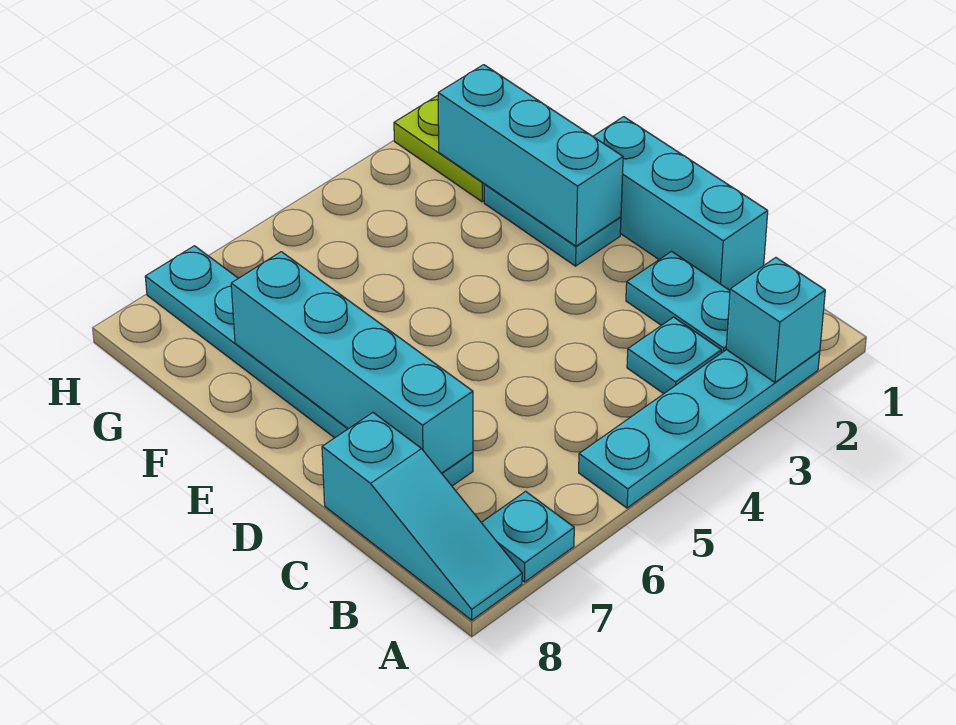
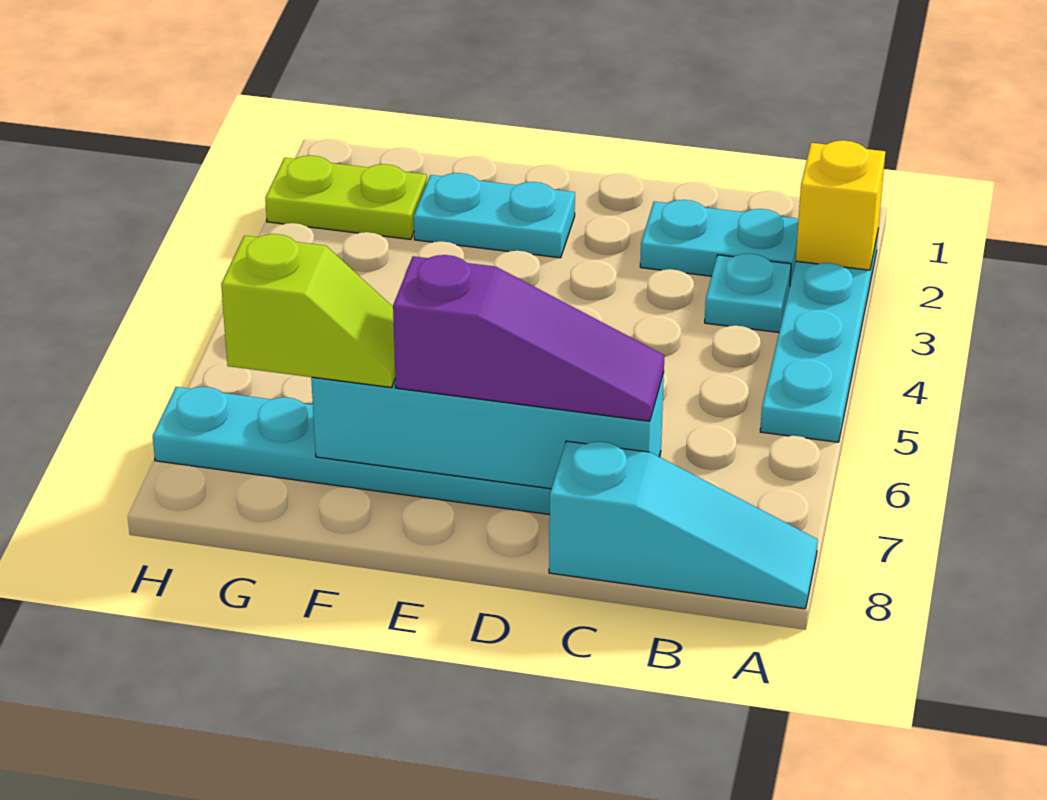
cyan brick A2 level 2 -> yellow brick A2 level 2
cyan plate A7 level 1 -> none
cyan brick C1:E1 level 1 -> none
none -> purple slope C7:E7 level 3 top E
cyan brick E2:G2 level 2 -> none
none -> lime slope F7:G7 level 3 top G

